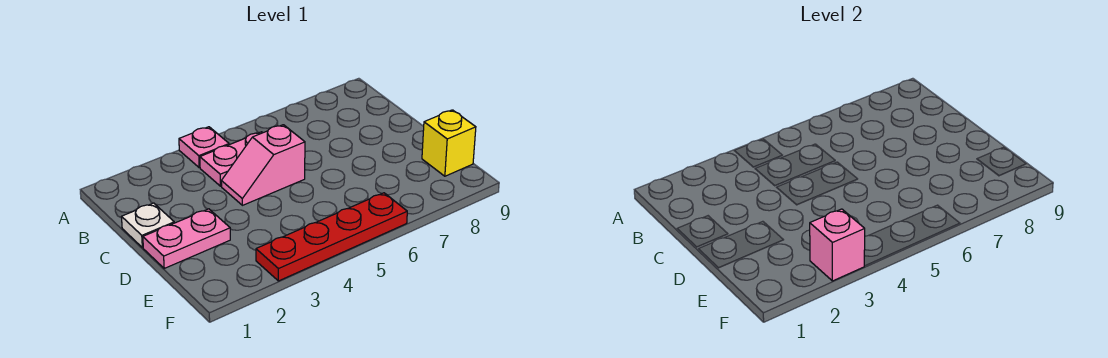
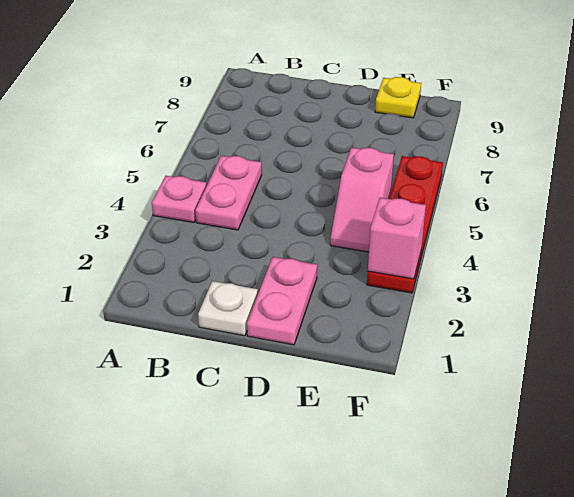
pink slope C4:C5 level 1 top 5 -> pink slope E4:E5 level 1 top 5
yellow brick E9 level 1 -> yellow plate E9 level 1

